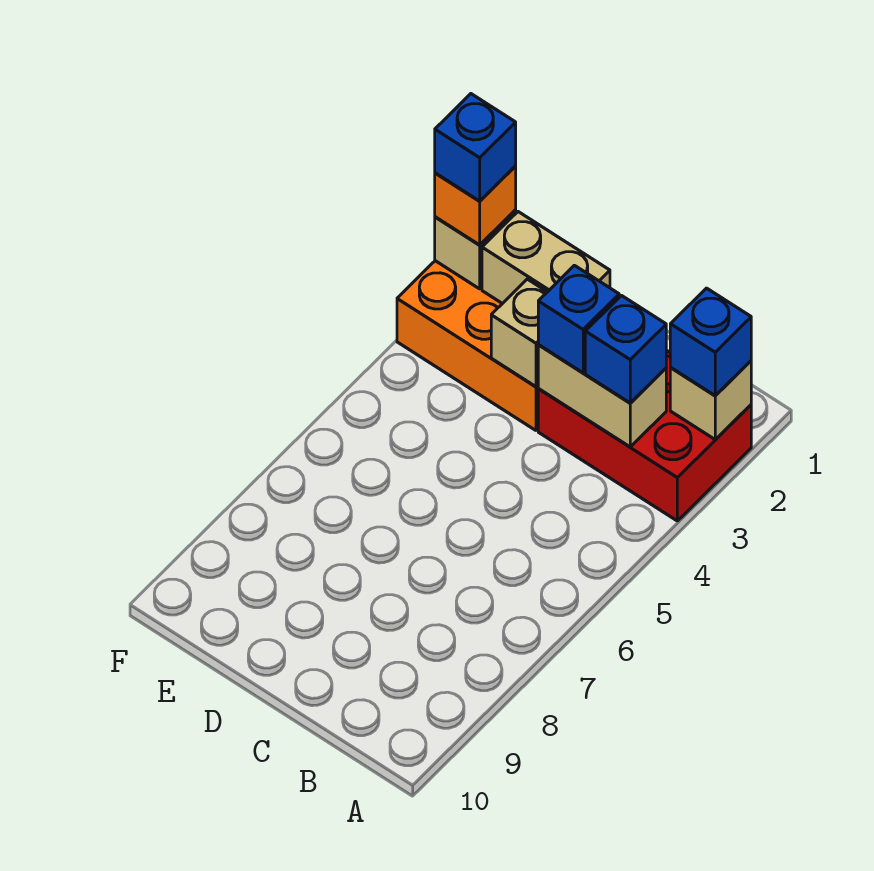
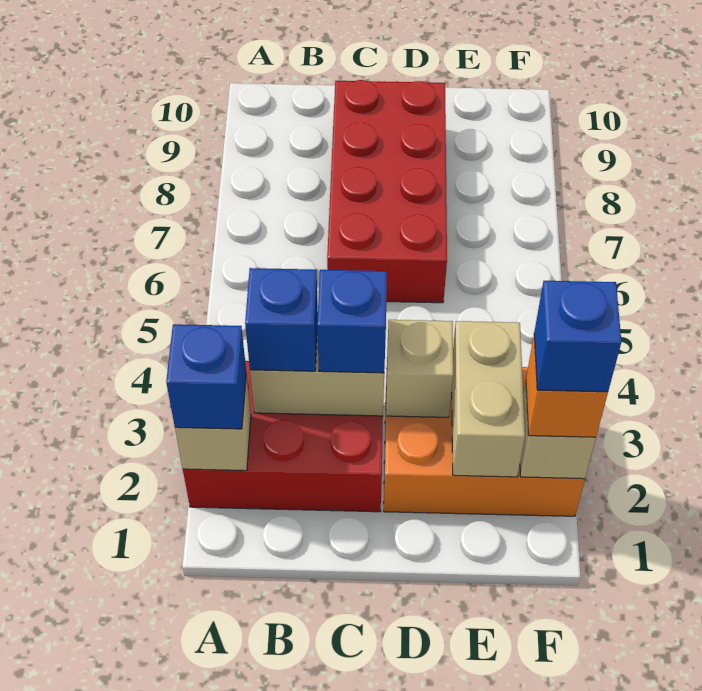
none -> red brick C6:D9 level 1
tan brick D2:E2 level 2 -> tan brick E2:E3 level 2

